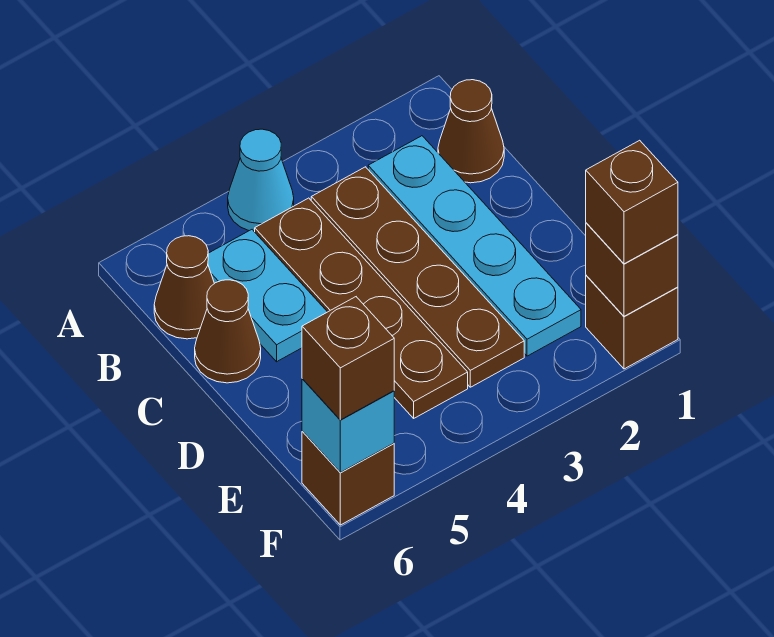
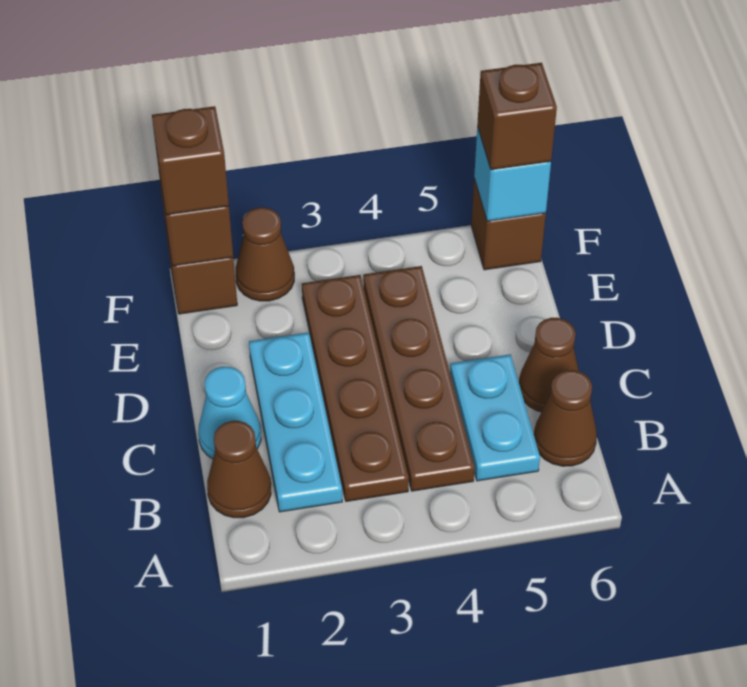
cyan cone A4 level 1 -> cyan cone C1 level 1
cyan plate B2:E2 level 1 -> cyan plate B2:D2 level 1
none -> brown cone F2 level 1

